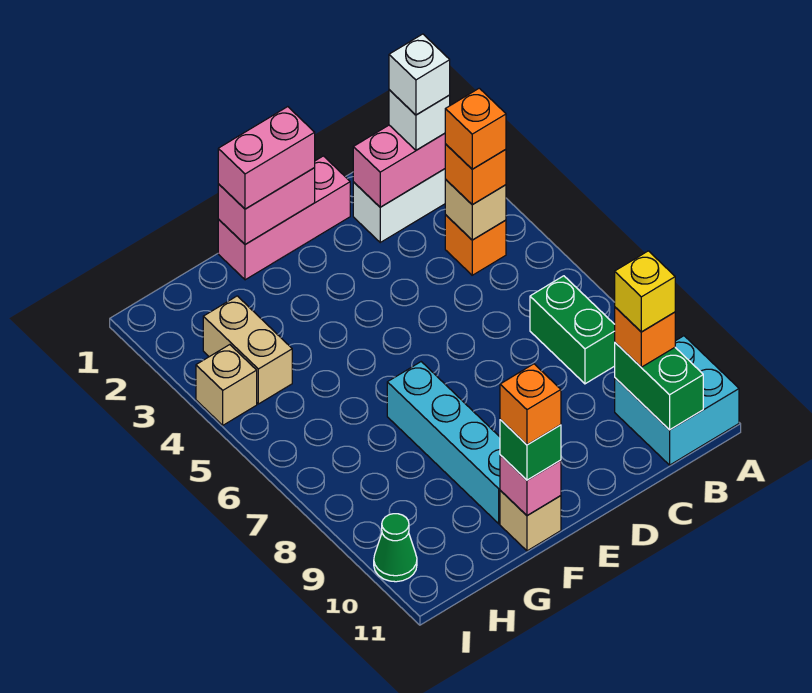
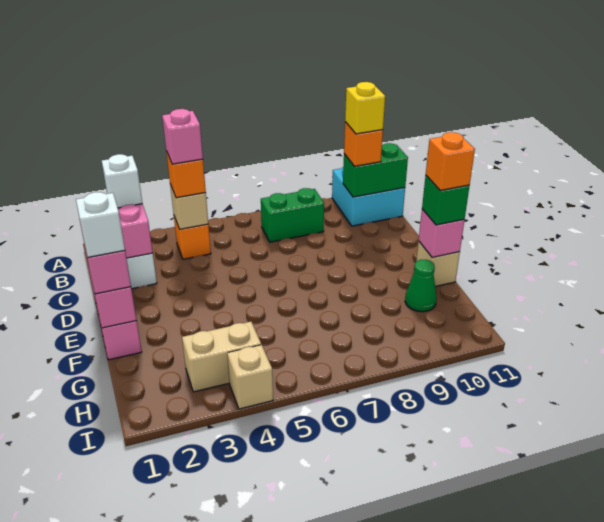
white brick B2 level 4 -> white brick F1 level 4
orange brick B4 level 4 -> pink brick B4 level 4
cyan brick F7:F10 level 1 -> none
green cone I10 level 1 -> green cone G10 level 1

